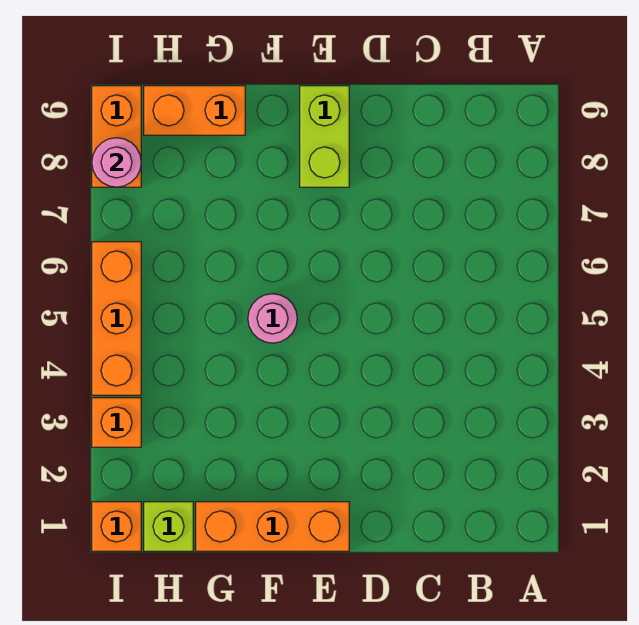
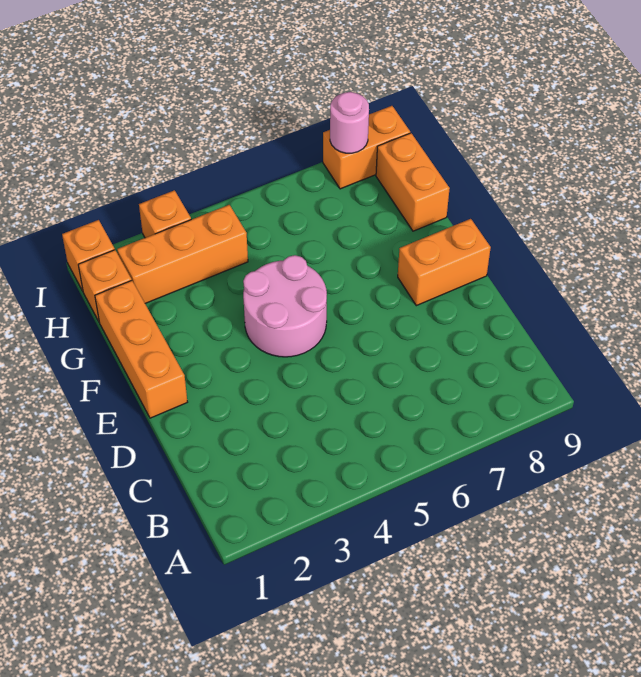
lime brick E8:E9 level 1 -> orange brick E8:E9 level 1
pink round brick F5 level 1 -> pink round brick E4:F5 level 1
lime brick H1 level 1 -> orange brick H1 level 1
orange brick I4:I6 level 1 -> orange brick H2:H4 level 1

